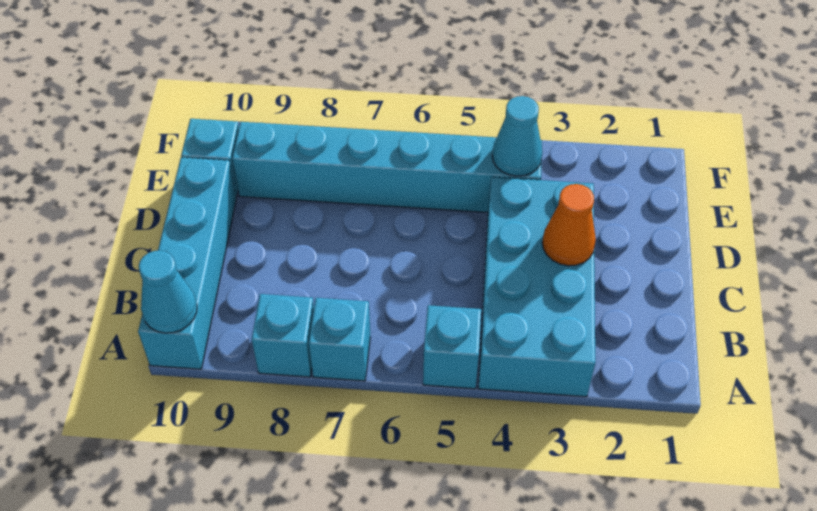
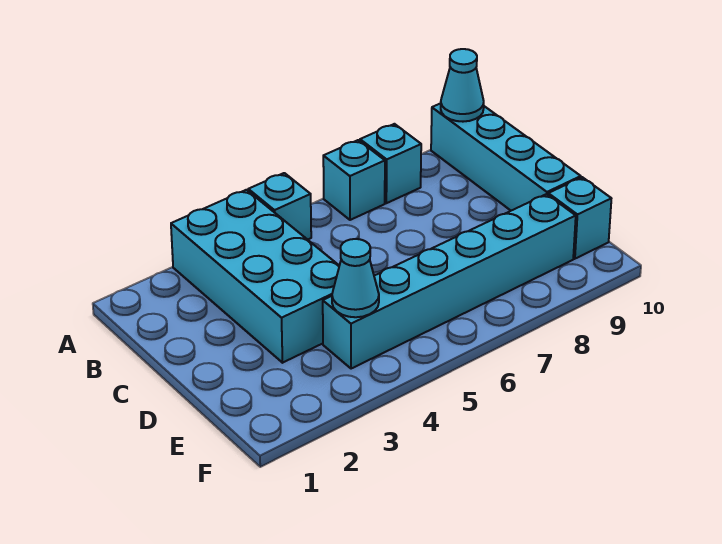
orange cone C3 level 2 -> none

